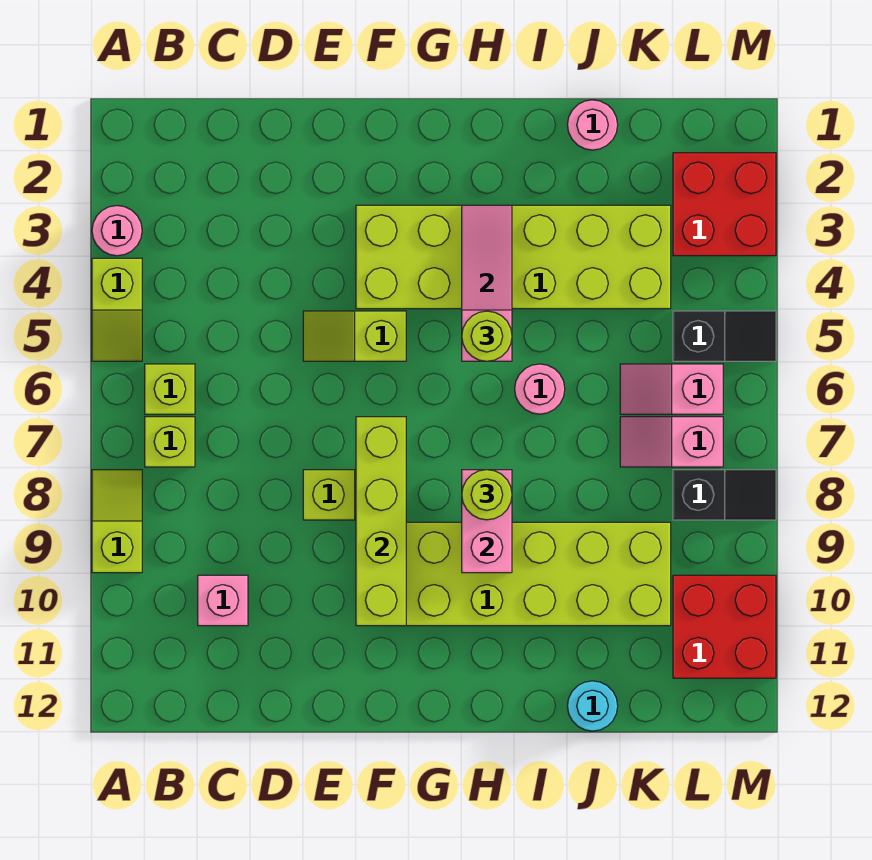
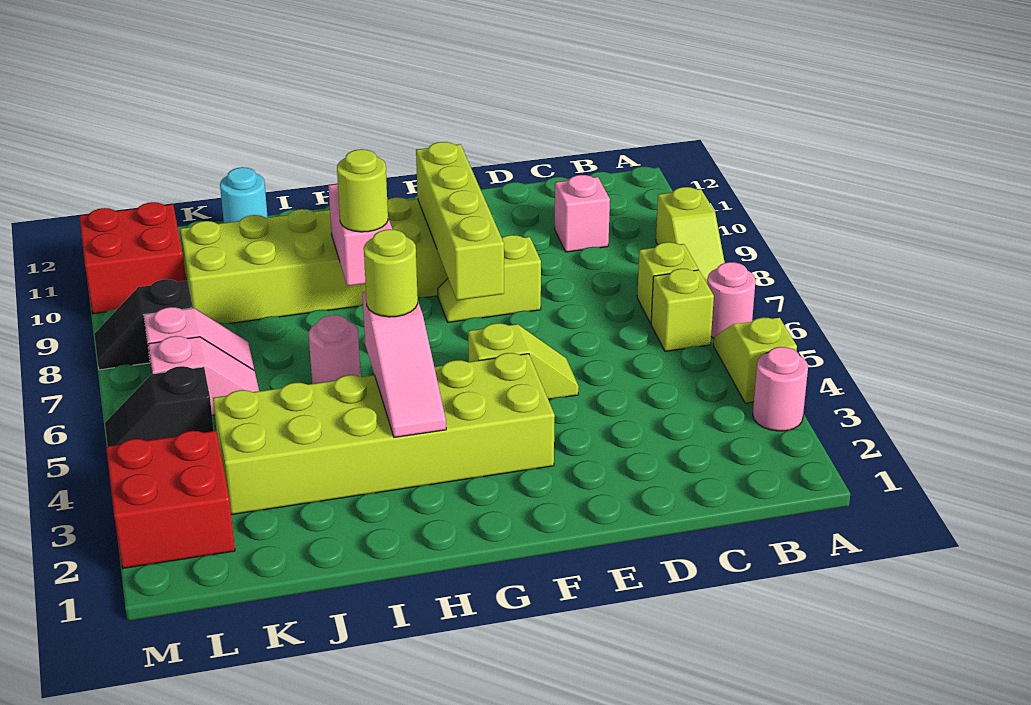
pink round brick J1 level 1 -> pink round brick A6 level 1

